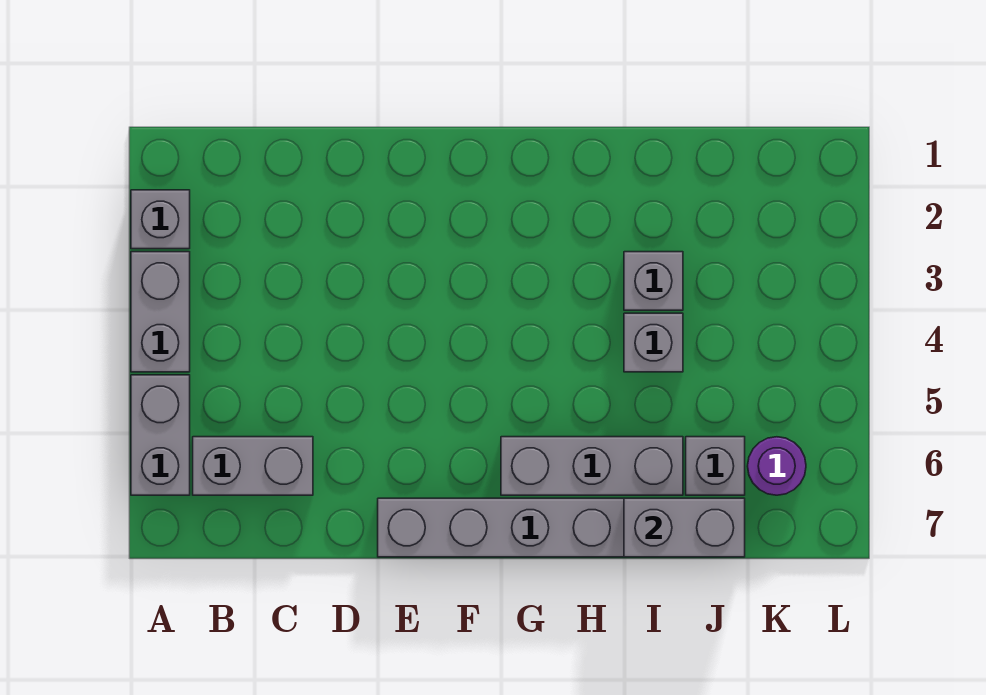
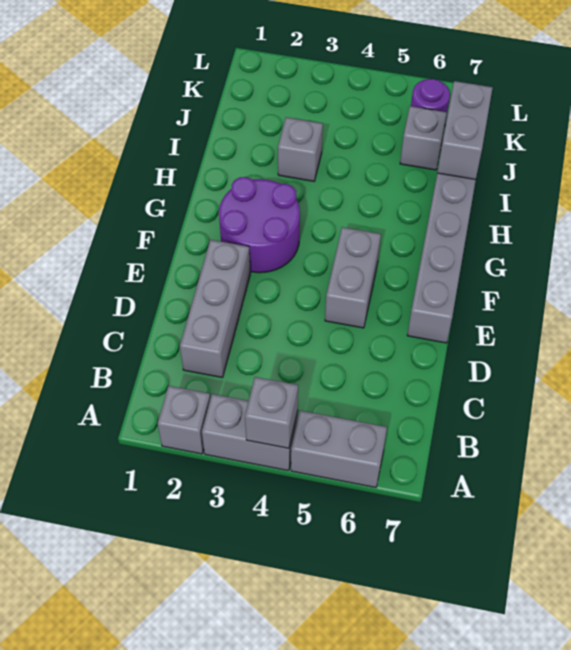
grey brick B6:C6 level 1 -> grey brick E5:F5 level 1
none -> purple round brick F2:G3 level 1
grey brick G6:I6 level 1 -> grey brick C2:E2 level 1
grey brick I4 level 1 -> grey brick A4 level 2

